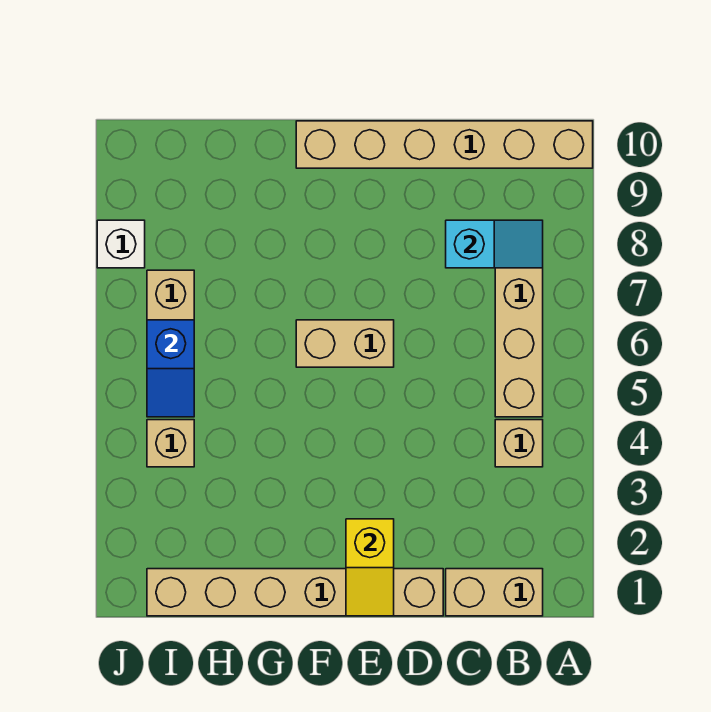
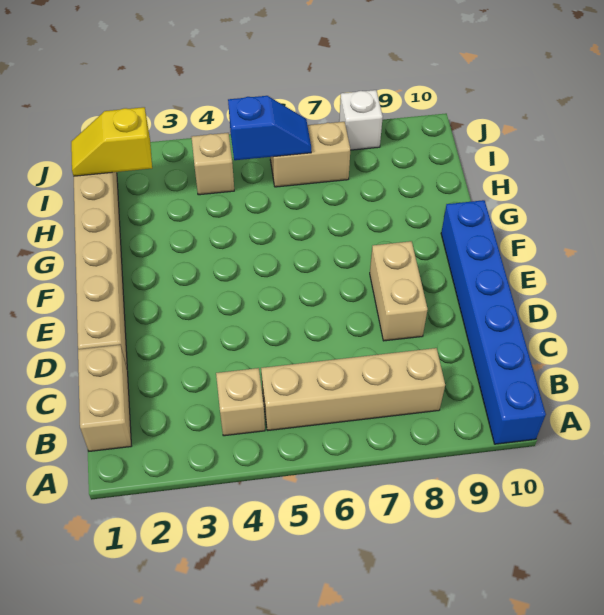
tan brick A10:F10 level 1 -> blue brick A10:F10 level 1
cyan slope B8:C8 level 2 top C -> none
yellow slope E1:E2 level 2 top 2 -> yellow slope I1:I2 level 2 top 2
tan brick E6:F6 level 1 -> tan brick D8:E8 level 1
blue slope I5:I6 level 2 top 6 -> blue slope I5:I6 level 2 top 5

